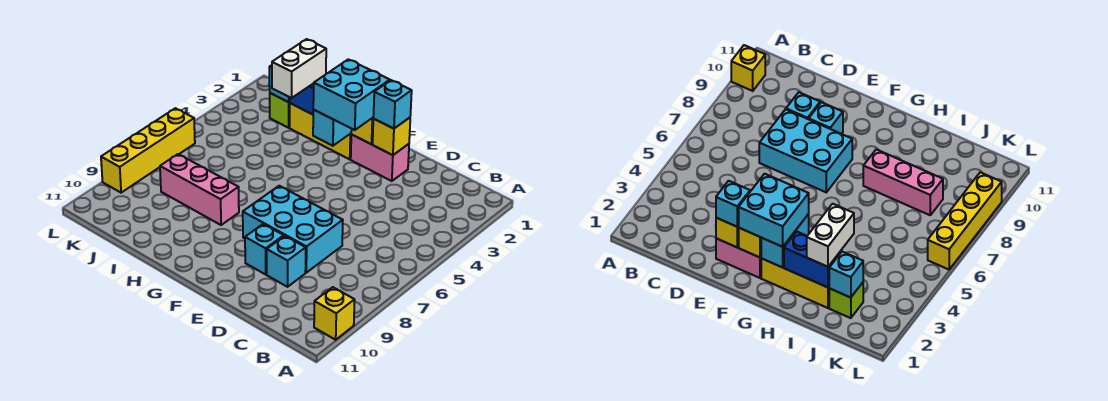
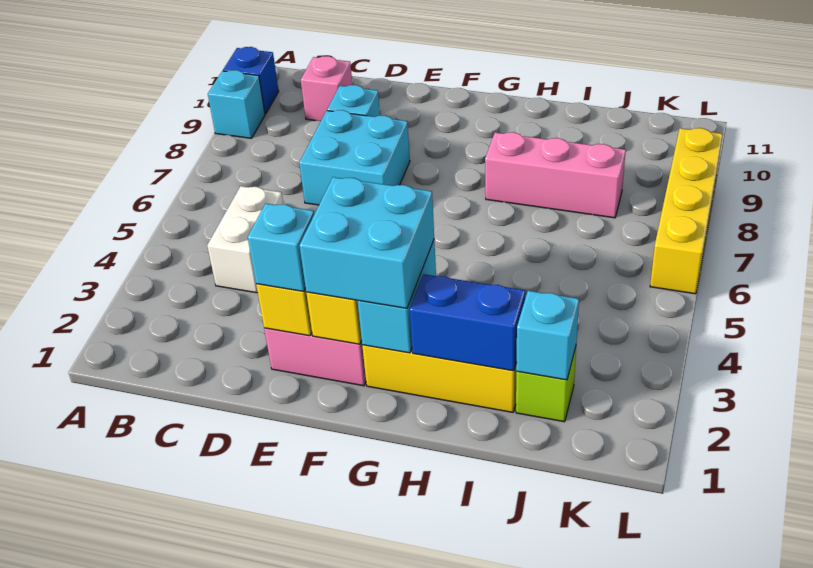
yellow brick A10 level 1 -> blue brick A10 level 1
none -> pink brick C10 level 1
cyan brick D7:F8 level 1 -> cyan brick D7:E8 level 1
cyan brick E9 level 1 -> cyan brick A9 level 1
white brick I2:I3 level 3 -> white brick C4:C5 level 1

